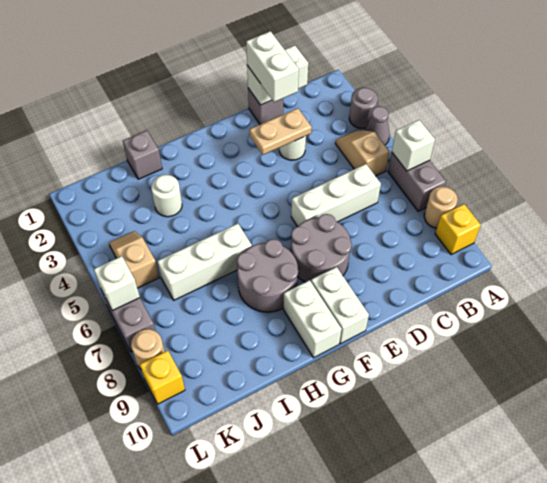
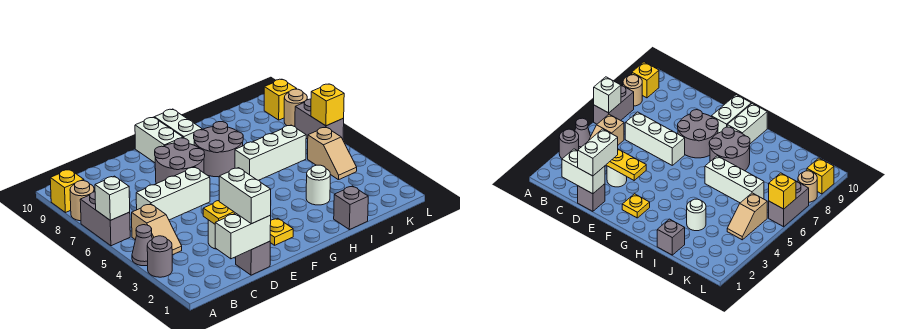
tan plate D3:E3 level 2 -> yellow plate D3:E3 level 2
none -> yellow plate F2 level 1
white brick L6 level 2 -> yellow brick L6 level 2

